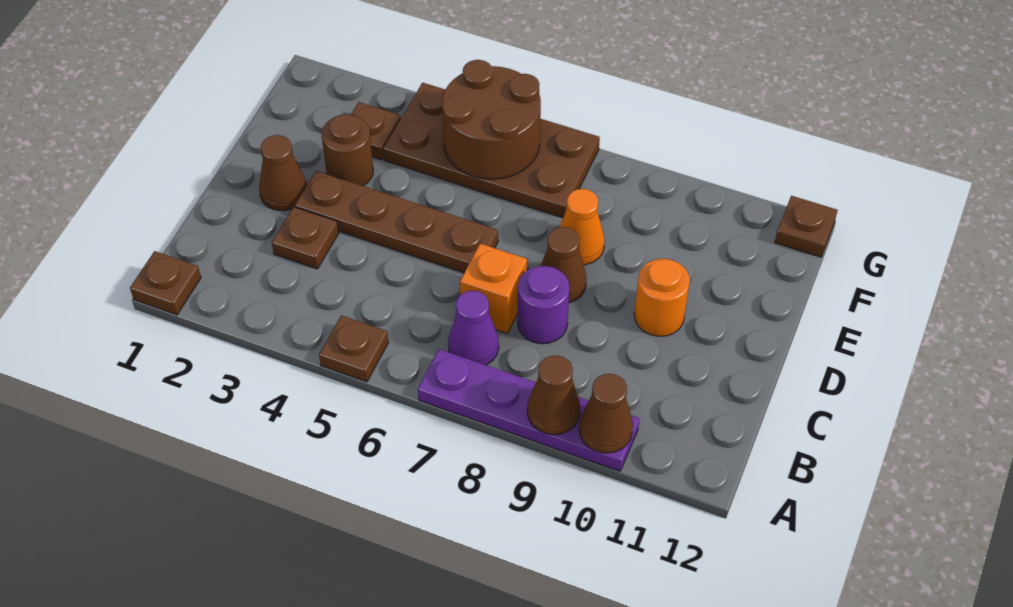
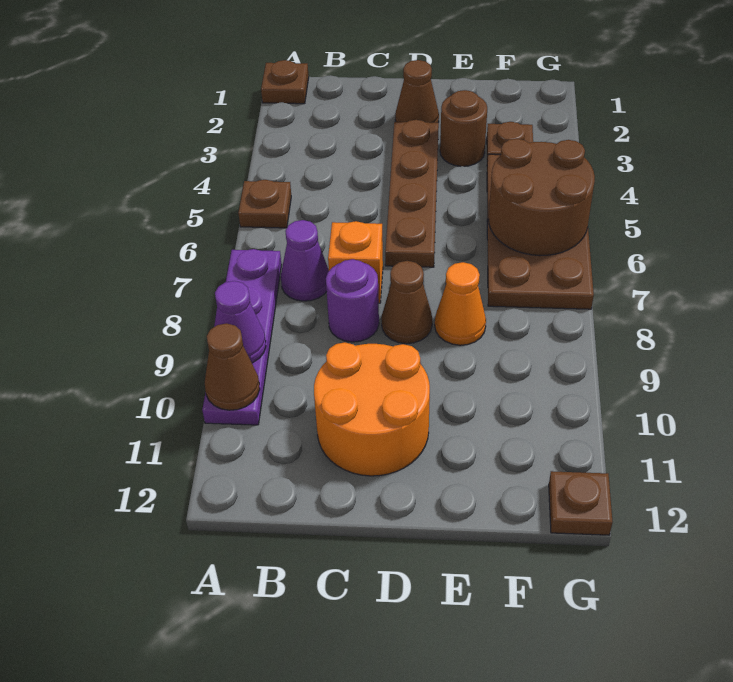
brown cone A9 level 2 -> purple cone A9 level 2
brown plate C3 level 1 -> none
orange round brick D10 level 1 -> orange round brick C10:D11 level 1

